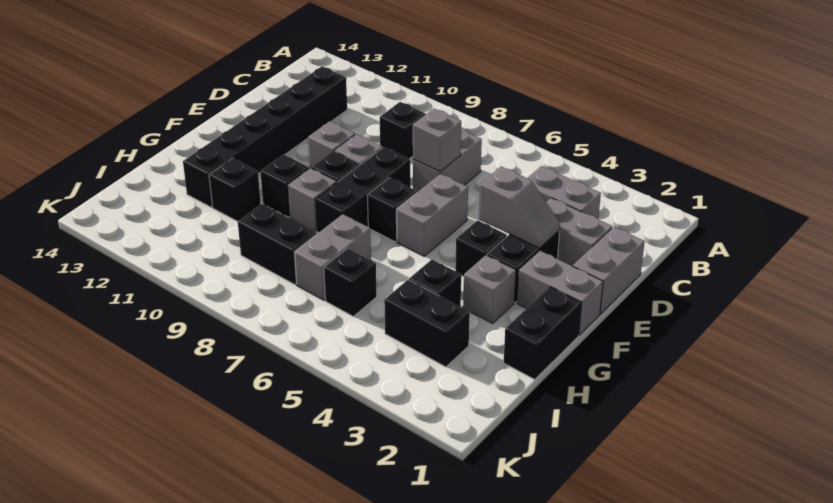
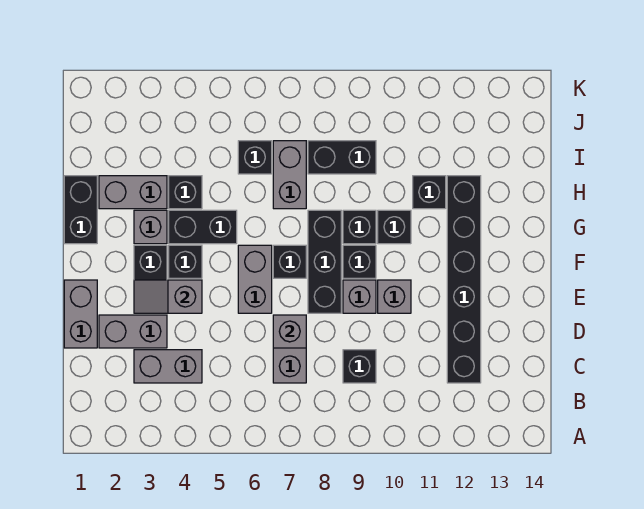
grey brick F1:F2 level 1 -> grey brick H2:H3 level 1
grey brick G9 level 1 -> black brick G9 level 1
black brick I3:I4 level 1 -> black brick G4:G5 level 1

